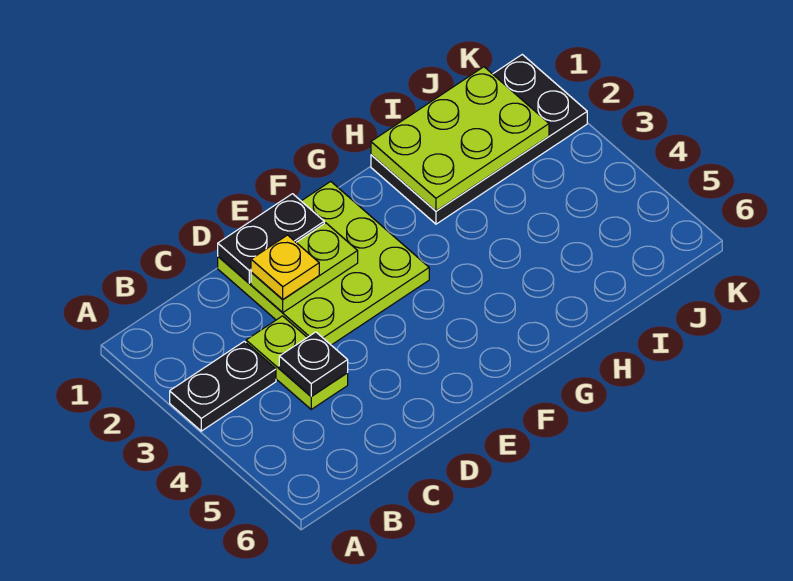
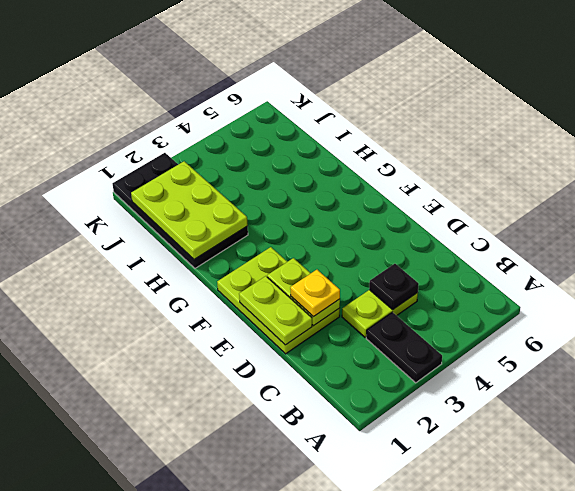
lime plate D1:F3 level 1 -> lime plate D1:F2 level 1
black plate D1:E1 level 2 -> lime plate D1:E1 level 2

